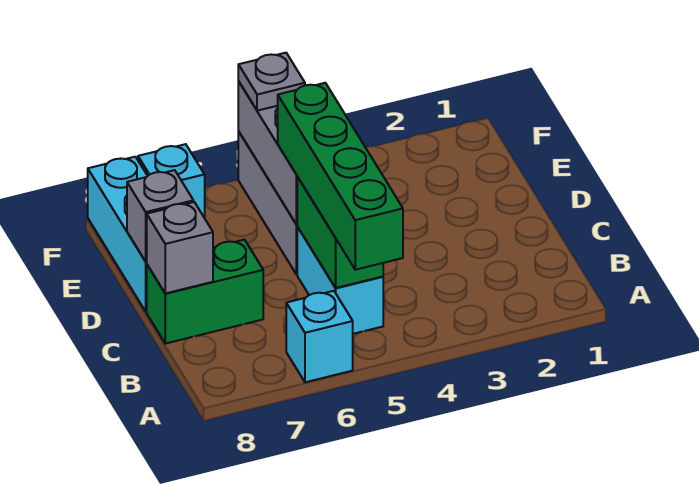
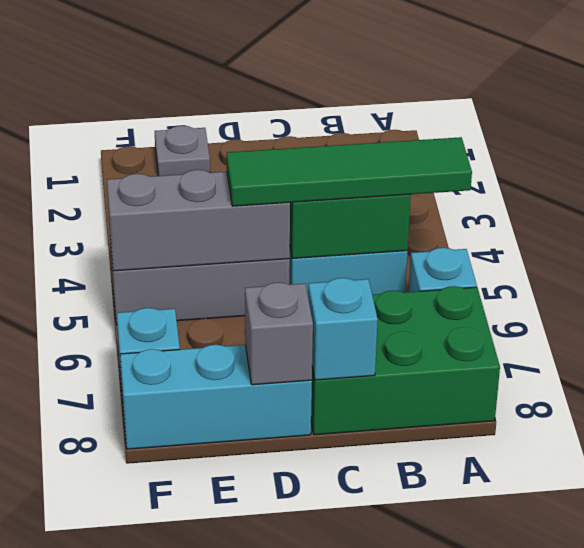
green brick A5:D5 level 3 -> green tile A5:D5 level 3
green brick C7:C8 level 1 -> green brick A7:C8 level 1
grey brick C8 level 2 -> cyan brick C8 level 2
grey plate F5 level 3 -> grey plate E1 level 1

